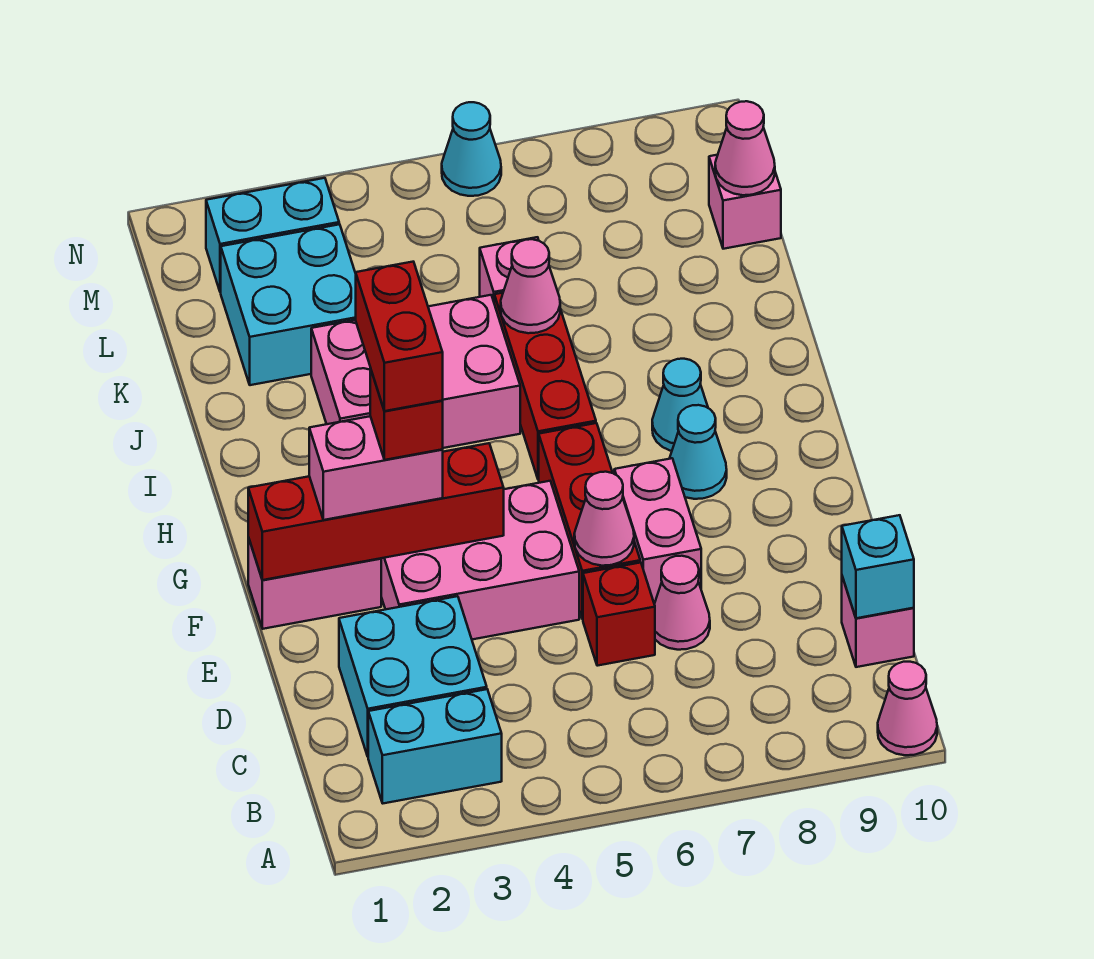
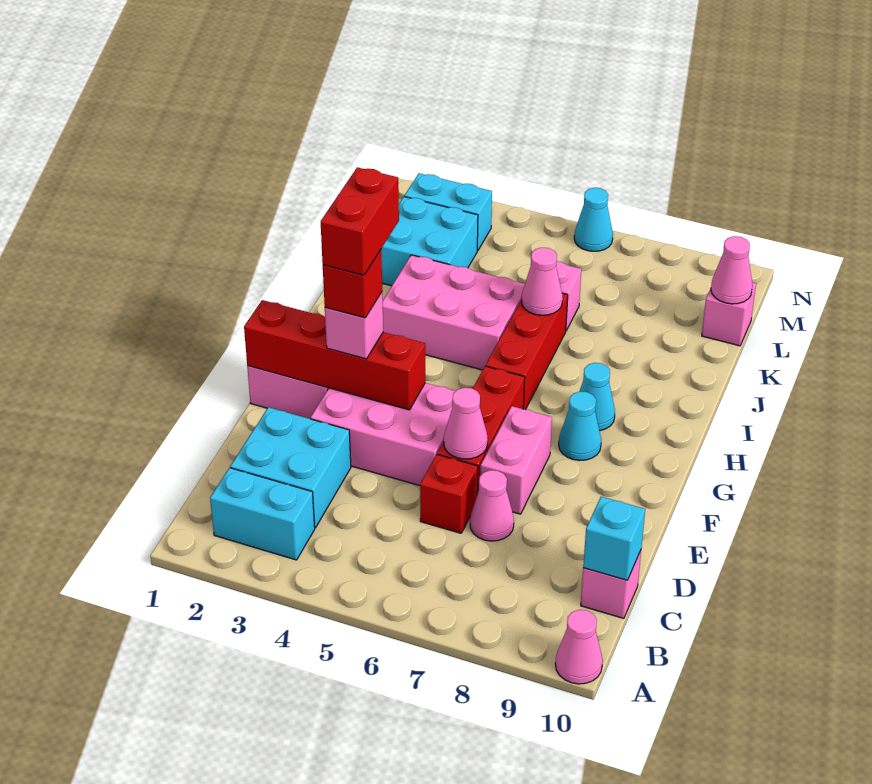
pink brick F2:F3 level 3 -> pink brick F3 level 3

